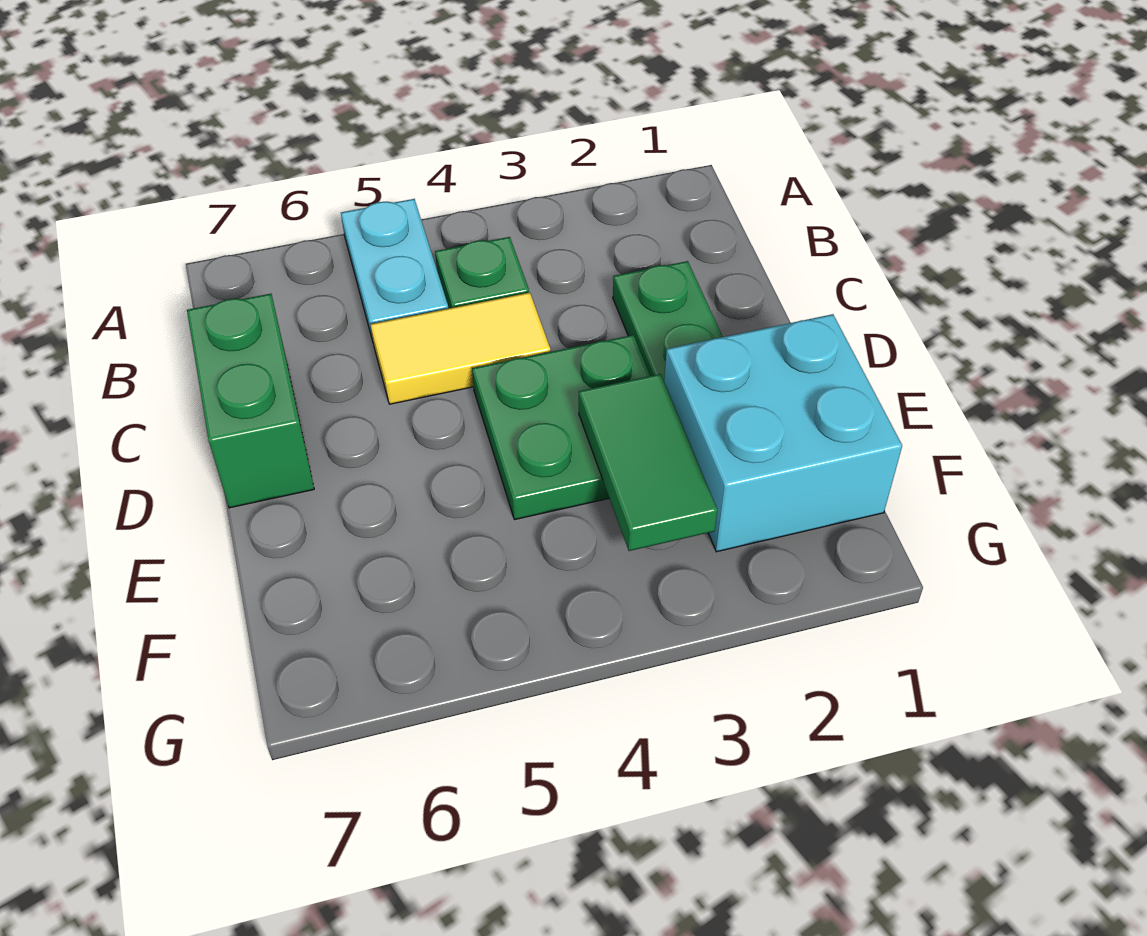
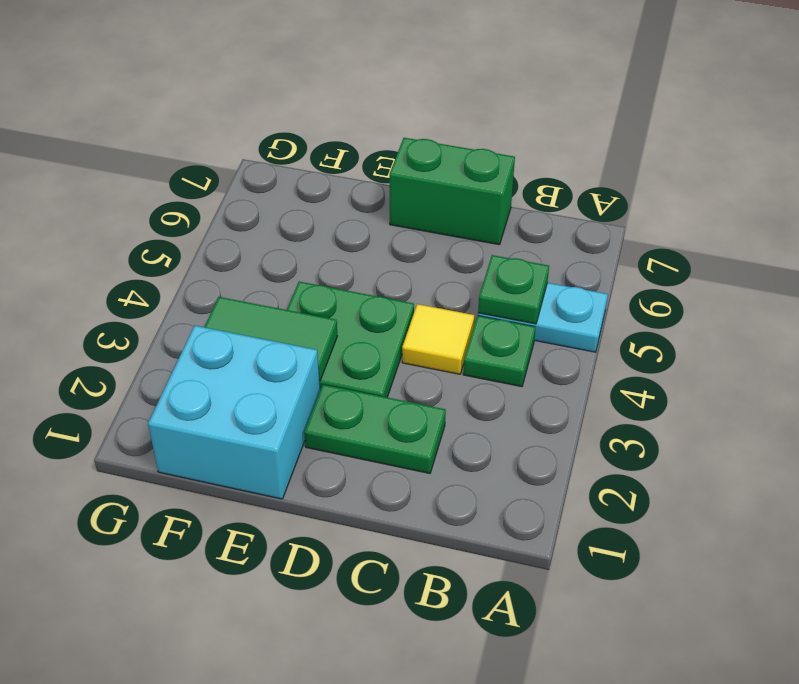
none -> green plate B5 level 2
yellow tile C4:C5 level 1 -> yellow tile C4 level 1

